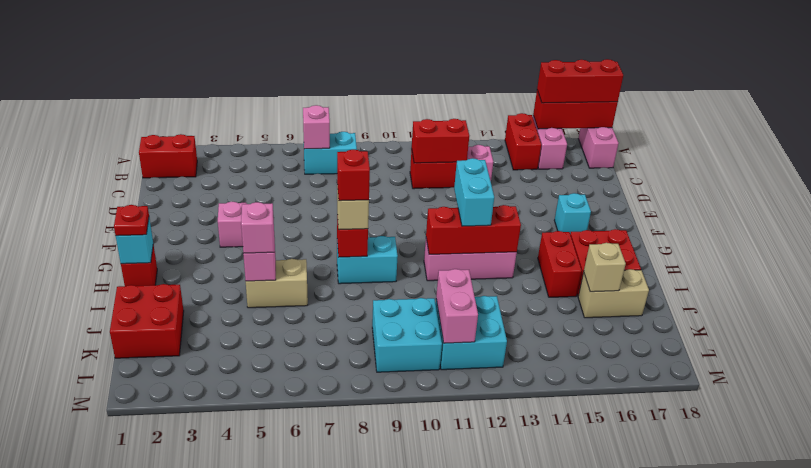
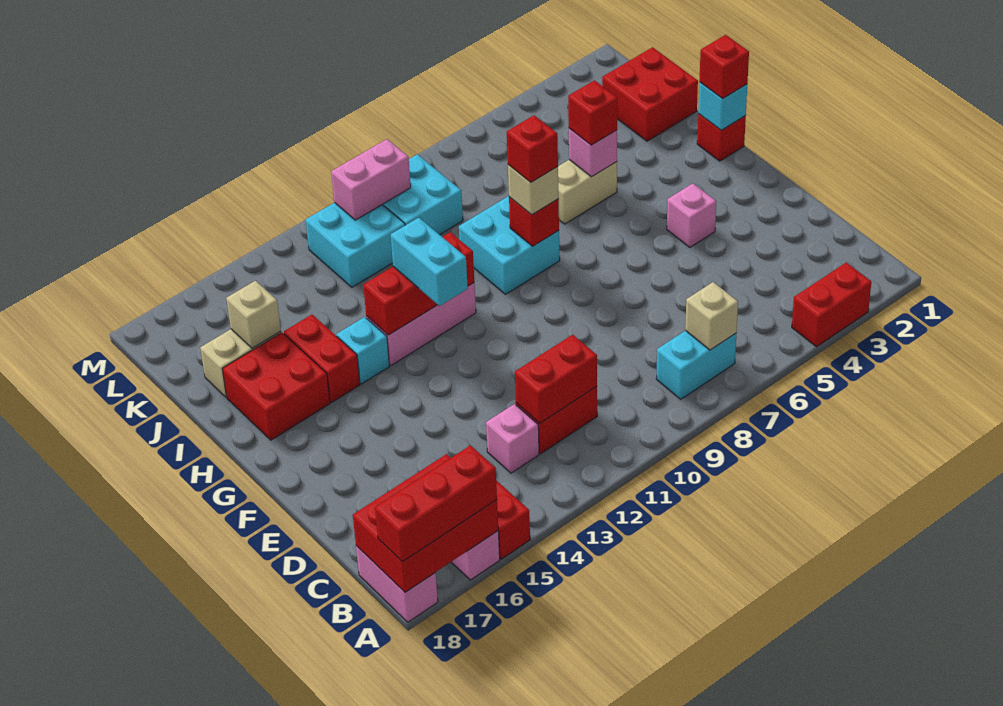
red brick A16:A18 level 2 -> red brick A16:B18 level 2
red brick B1:B2 level 1 -> red brick A3:A4 level 1
pink brick B7 level 2 -> tan brick B7 level 2
cyan brick F16 level 1 -> cyan brick H14 level 1
red plate H1 level 3 -> red brick H1 level 3
cyan brick H8:H9 level 1 -> cyan brick H8:I9 level 1
pink brick I5 level 3 -> red brick I5 level 3
pink brick K11:L11 level 2 -> pink brick L10:L11 level 2

